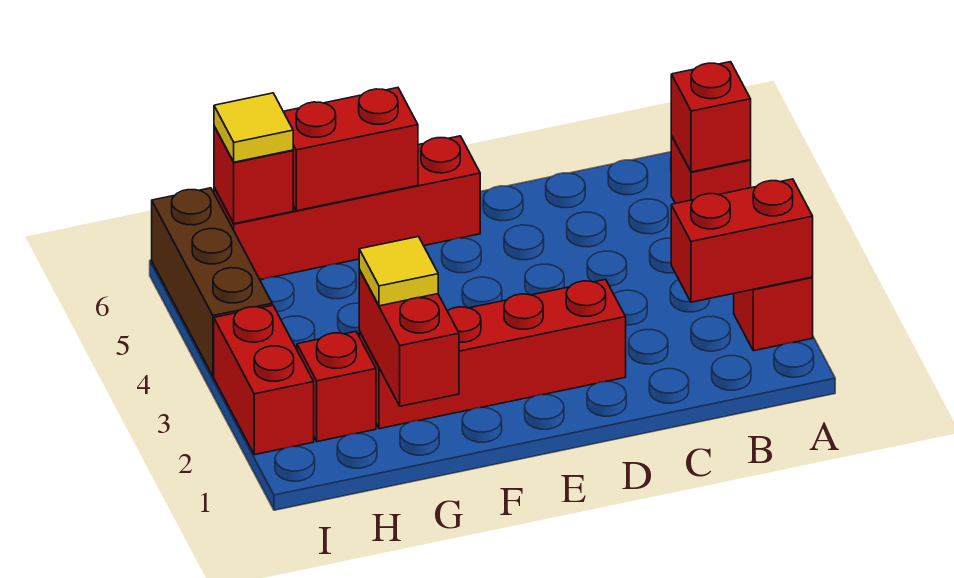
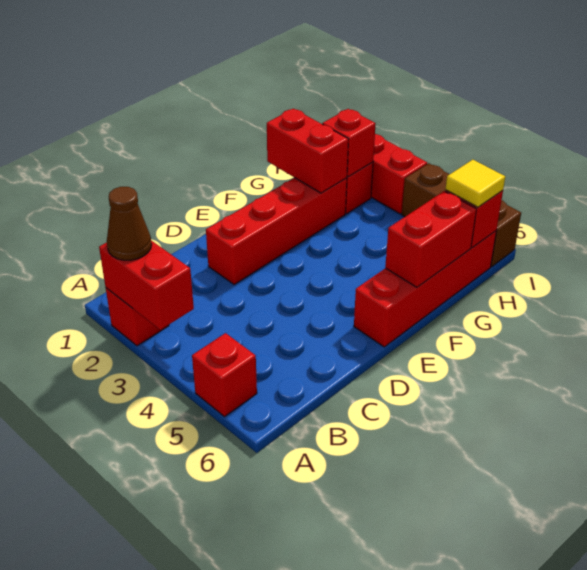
red brick A2:B2 level 2 -> red brick A2:A3 level 2
none -> brown cone A2 level 3
red brick A5 level 2 -> red brick H2 level 2
yellow tile G2 level 3 -> none

